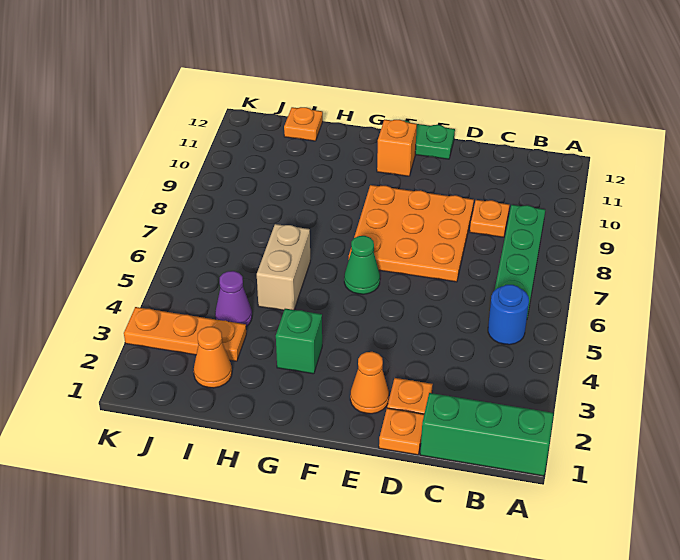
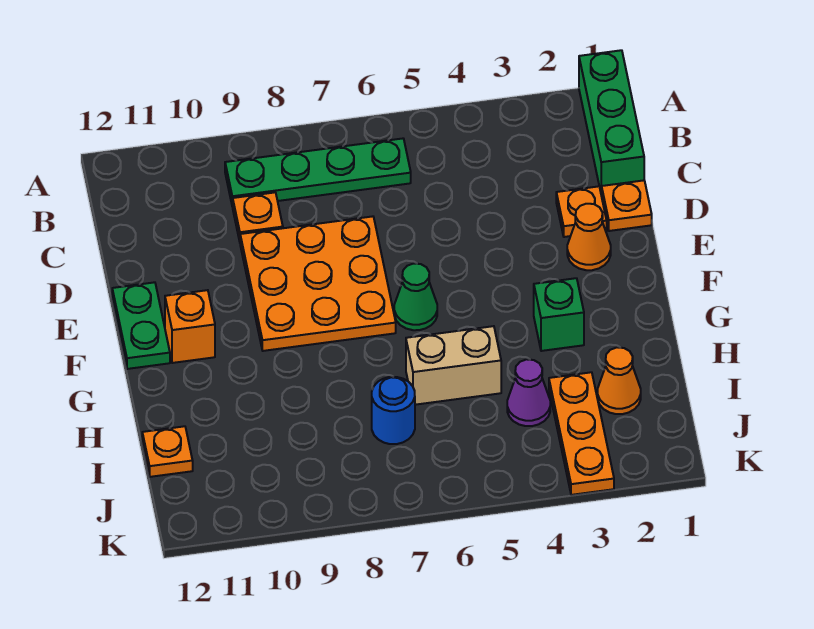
blue round brick B5 level 1 -> blue round brick I7 level 1

